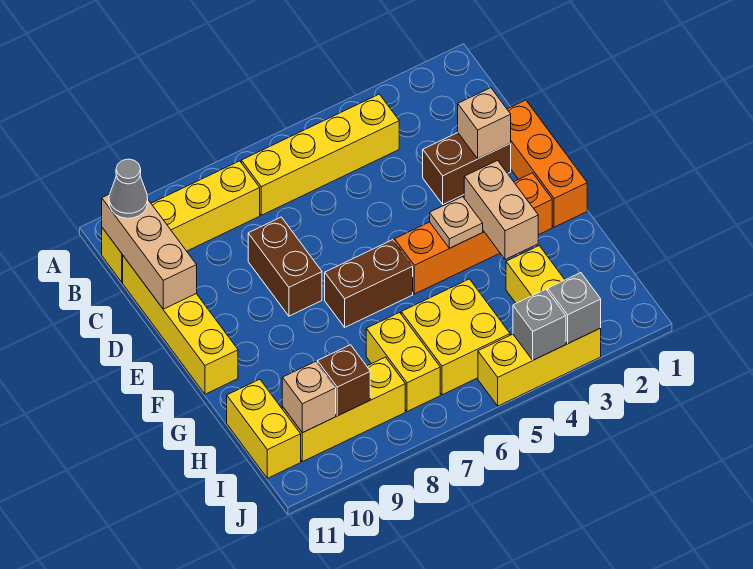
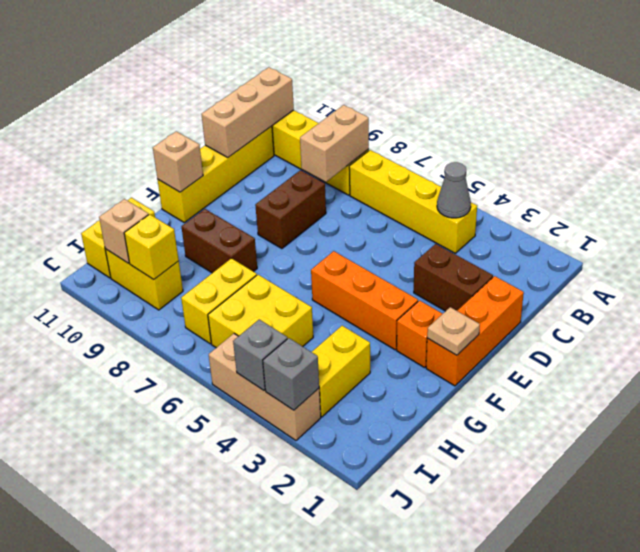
grey cone B11 level 3 -> grey cone B4 level 2
tan brick D2 level 2 -> tan brick F11 level 2
tan brick F3:G3 level 2 -> tan brick B8:C8 level 2
tan plate F4 level 2 -> tan plate F1 level 2
brown brick F6:F7 level 1 -> brown brick G8:G9 level 1
yellow brick I8:I10 level 1 -> yellow brick I9:I10 level 1
brown brick I9 level 2 -> yellow brick I9 level 2
yellow brick J3:J5 level 1 -> tan brick J3:J5 level 1

